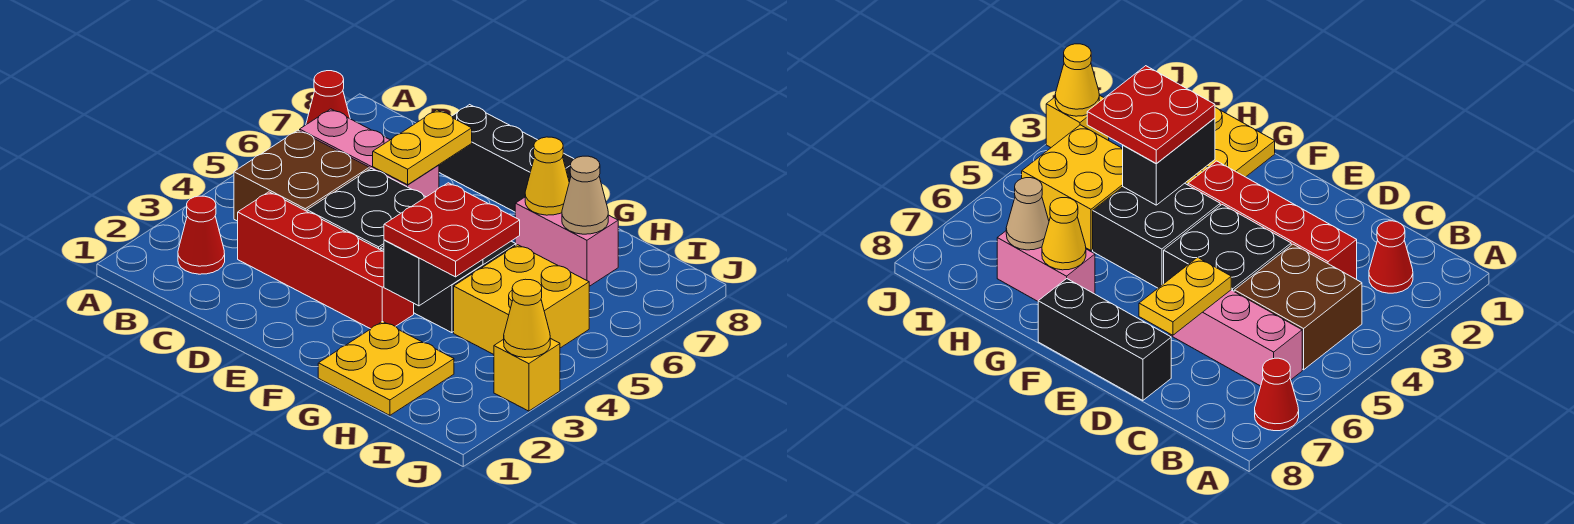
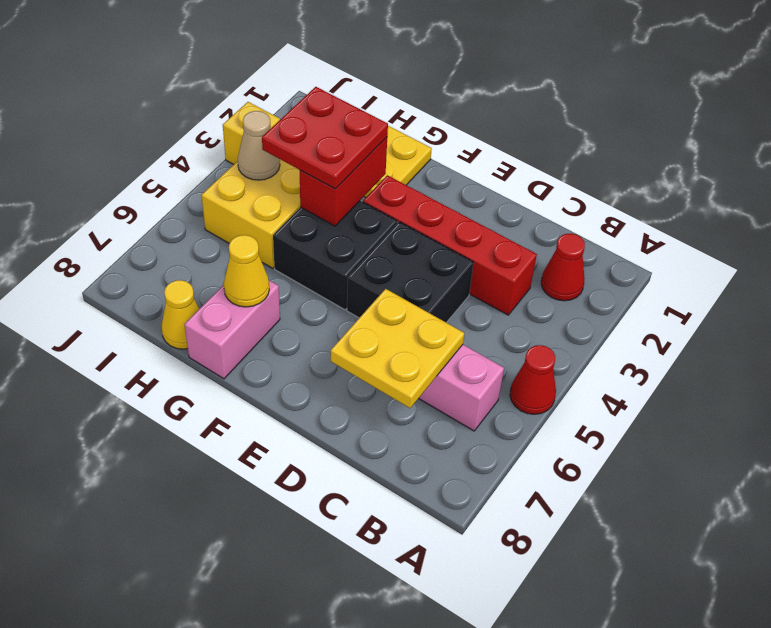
red cone A7 level 1 -> red cone A5 level 1
brown brick B4:C5 level 1 -> none
yellow plate D6:D7 level 2 -> yellow plate C6:D7 level 2
black brick D8:F8 level 1 -> none
black brick G3:G4 level 2 -> red brick G3:G4 level 2
pink brick G7:H7 level 1 -> pink brick G7:G8 level 1
tan cone H7 level 2 -> tan cone I4 level 2
yellow cone J3 level 2 -> yellow cone H8 level 1

